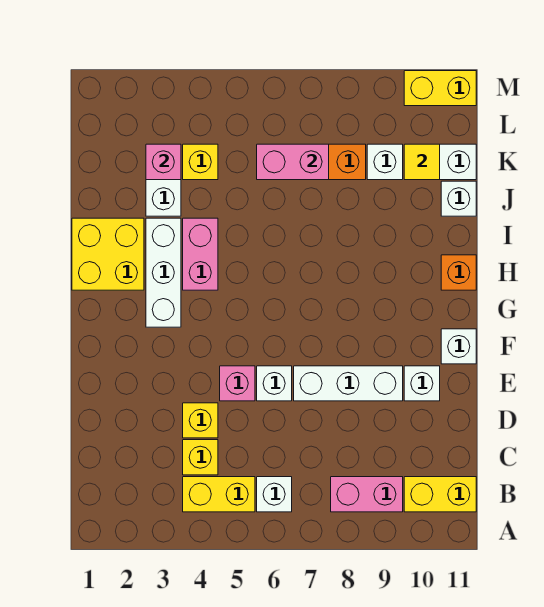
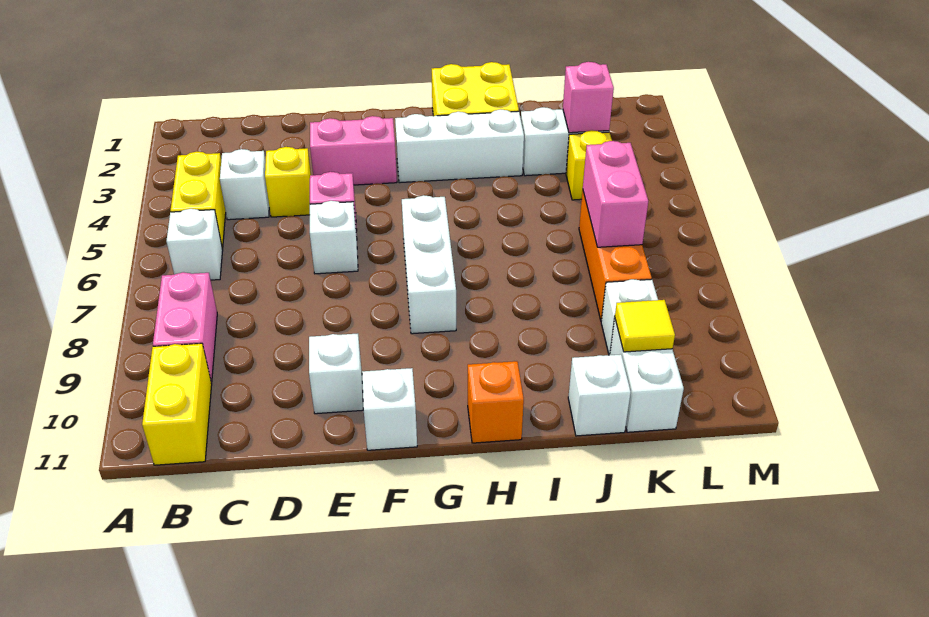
yellow brick C4 level 1 -> white brick C4 level 1
white brick E7:E9 level 1 -> white brick G6:G8 level 1
pink brick H4:I4 level 1 -> pink brick E3:F3 level 1
yellow brick M10:M11 level 1 -> none

